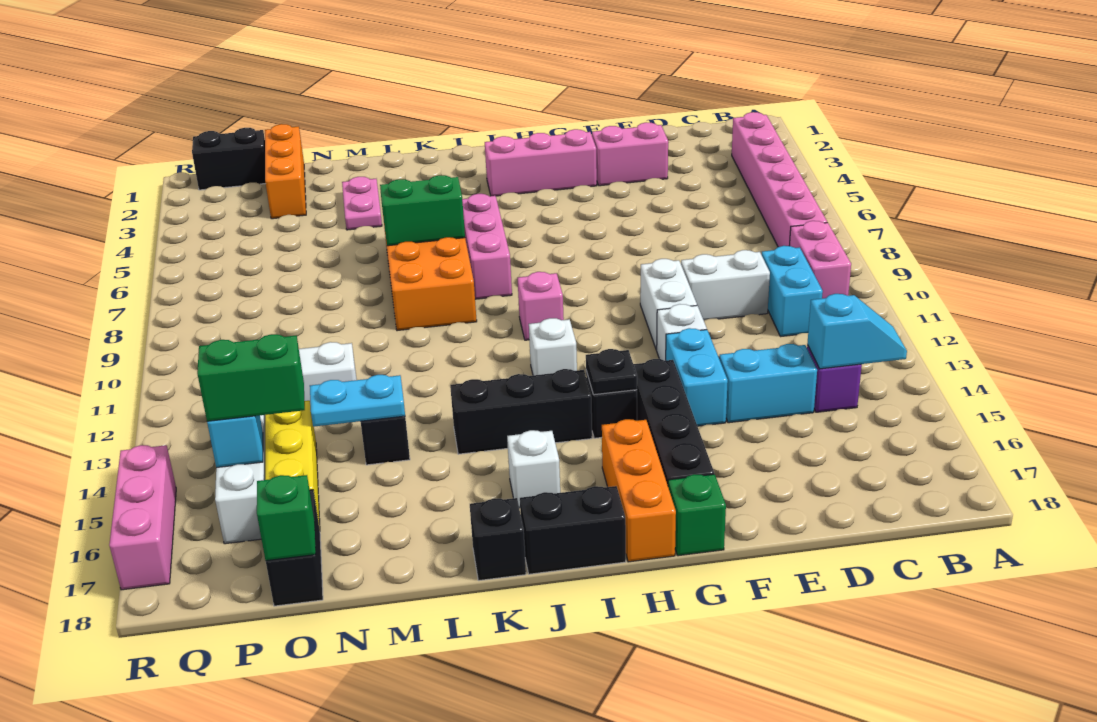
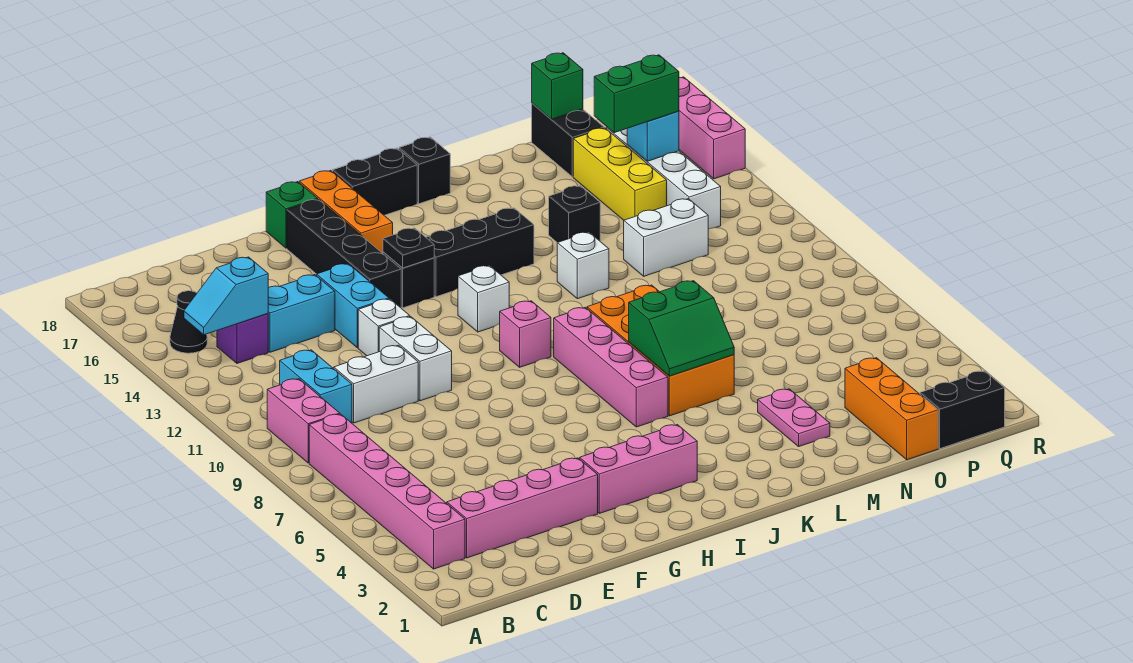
none -> black cone B15 level 1
pink brick E3:F3 level 1 -> pink brick C3:F3 level 1
pink brick J6:J8 level 1 -> pink brick J6:J9 level 1
white brick J16 level 1 -> white brick L12 level 1
cyan plate M14:N14 level 2 -> none

